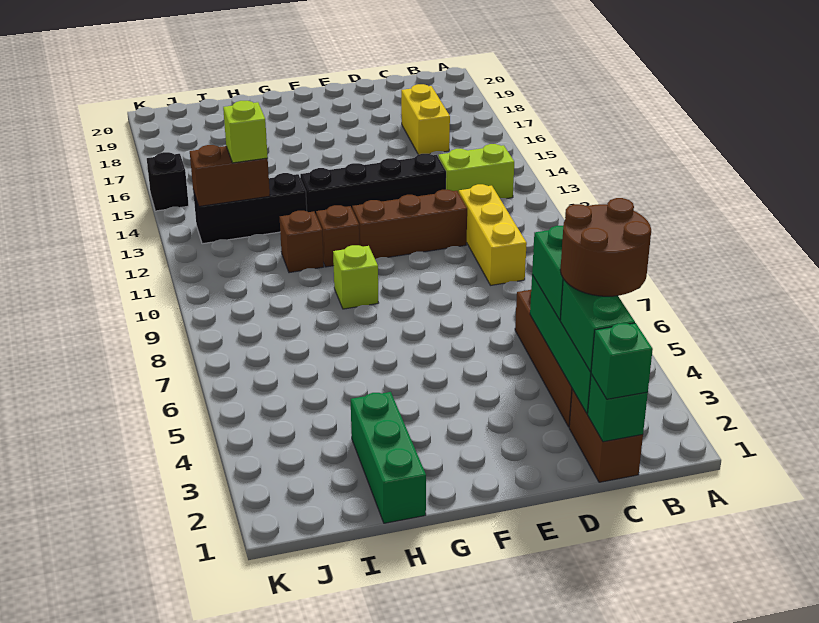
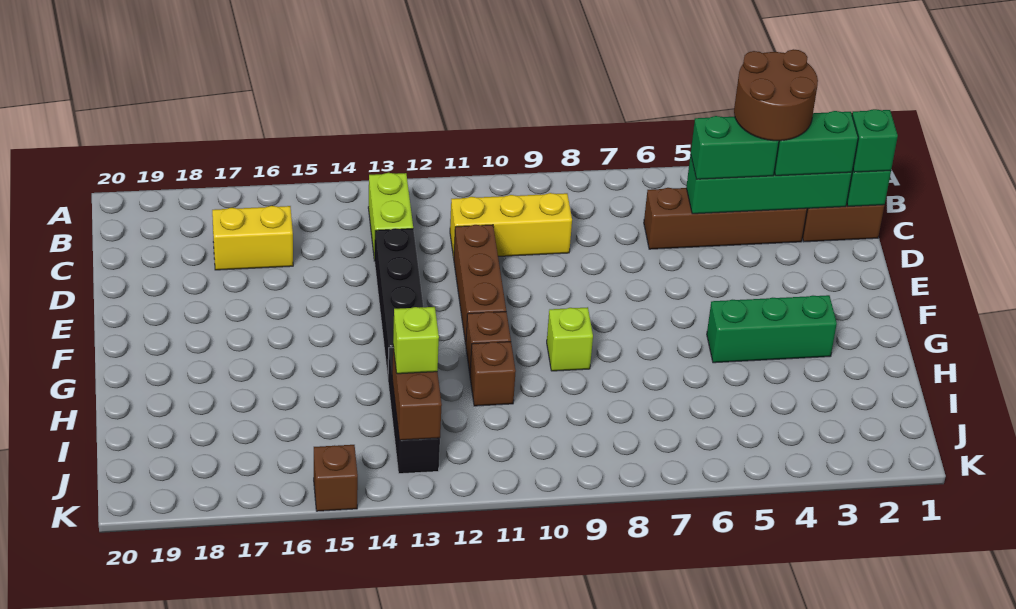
green brick H1:H3 level 1 -> green brick G3:G5 level 1
black brick K15 level 1 -> brown brick K15 level 1

